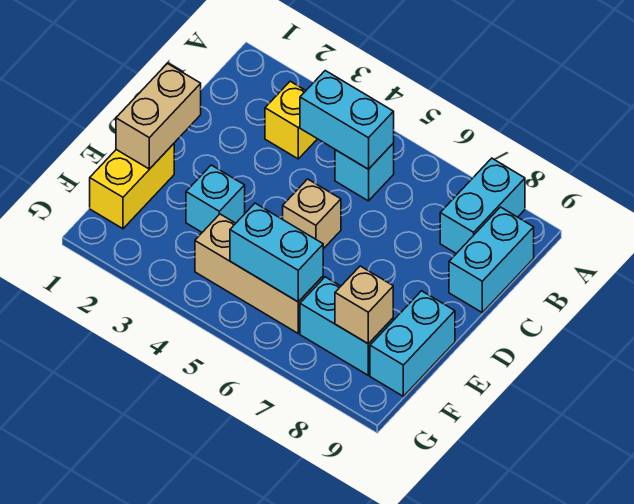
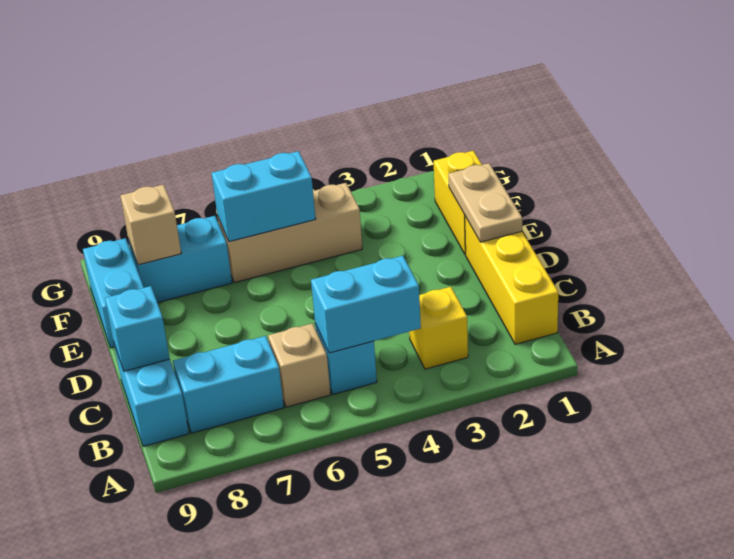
cyan brick A8:B8 level 1 -> cyan brick B7:B8 level 1
none -> yellow brick B1:D1 level 1
tan brick D1:E1 level 2 -> tan plate D1:E1 level 2
tan brick D5 level 1 -> tan brick B6 level 1
cyan brick E3 level 1 -> cyan brick C9 level 2

